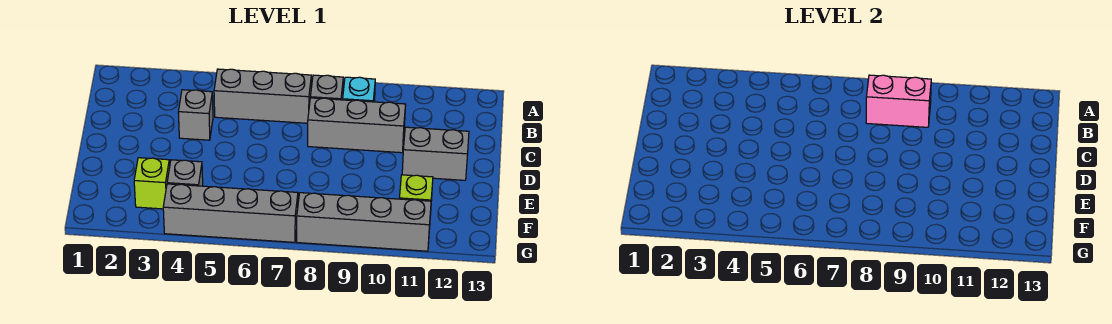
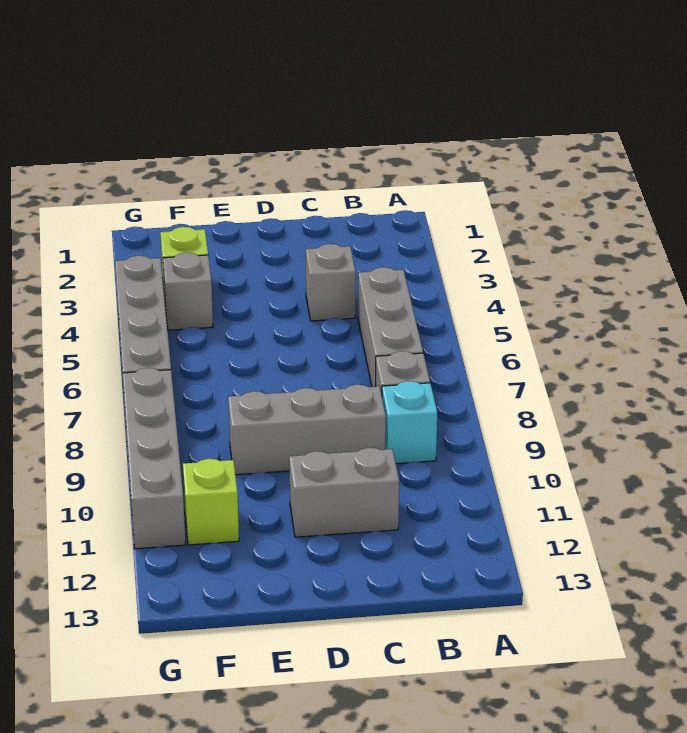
pink brick B8:B9 level 2 -> none
grey brick C8:C10 level 1 -> grey brick C9:E9 level 1
grey brick D11:D12 level 1 -> grey brick C11:D11 level 1

